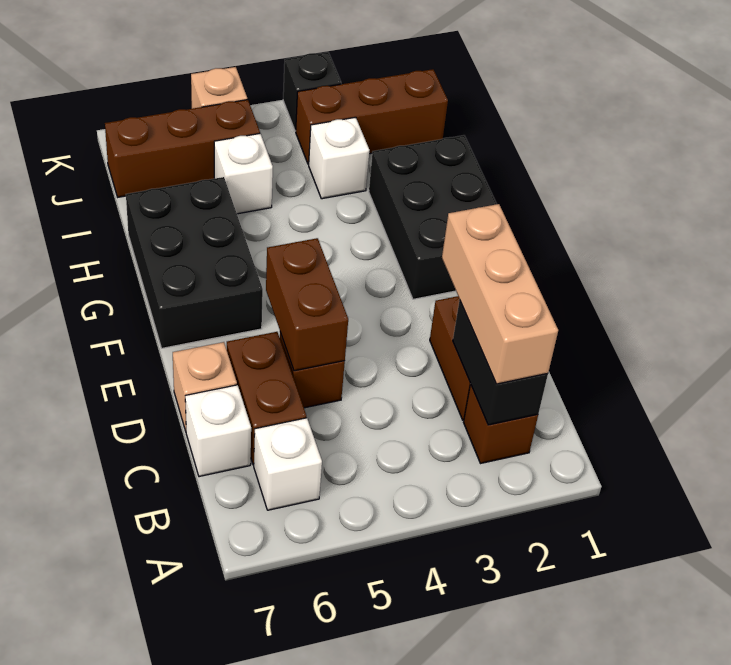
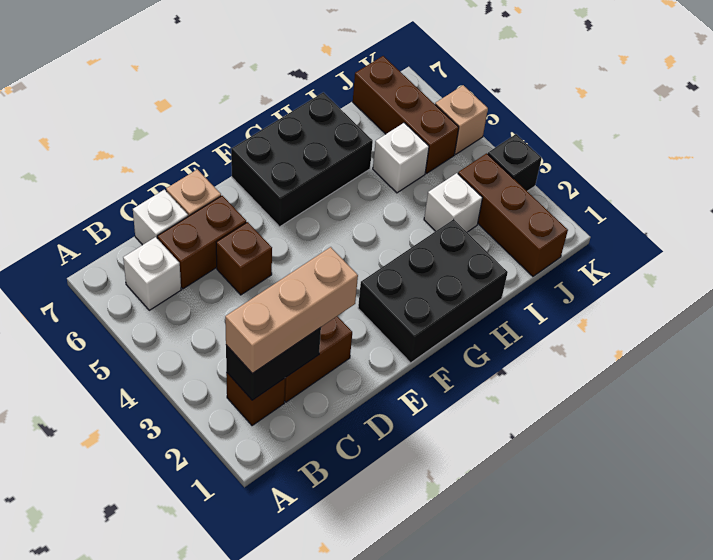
brown brick D5:E5 level 2 -> none

